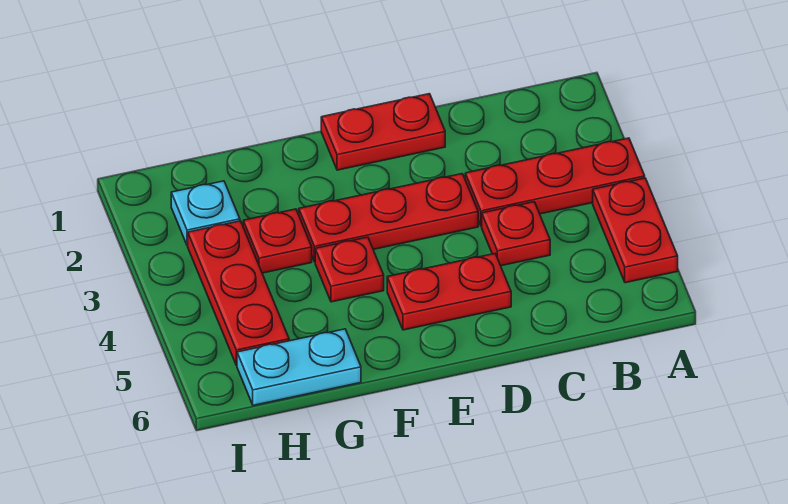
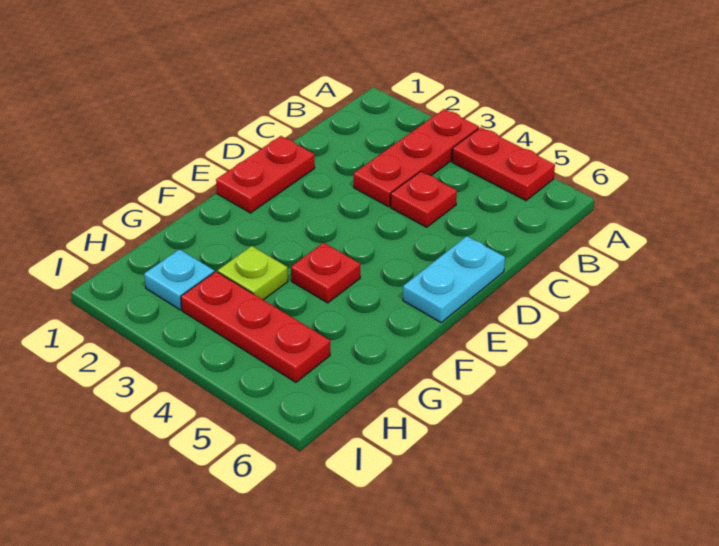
red plate D3:F3 level 1 -> none
red plate D5:E5 level 1 -> none
red plate G3 level 1 -> lime plate G3 level 1
cyan plate G6:H6 level 1 -> cyan plate D6:E6 level 1

